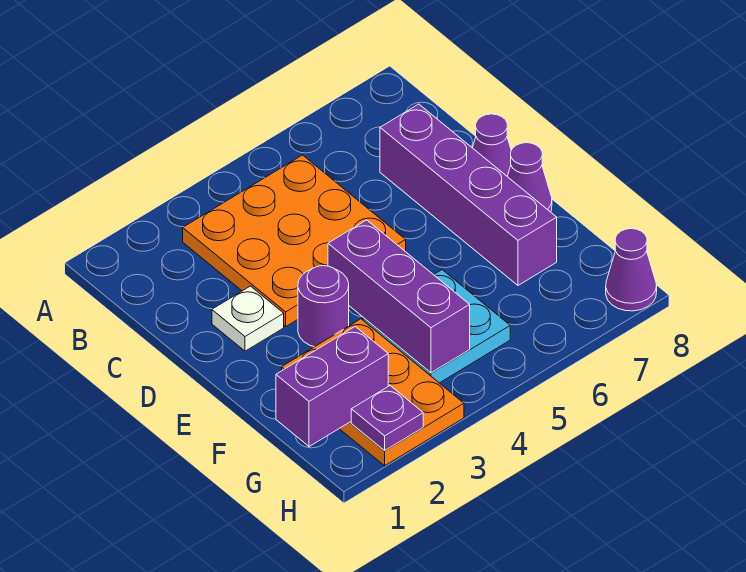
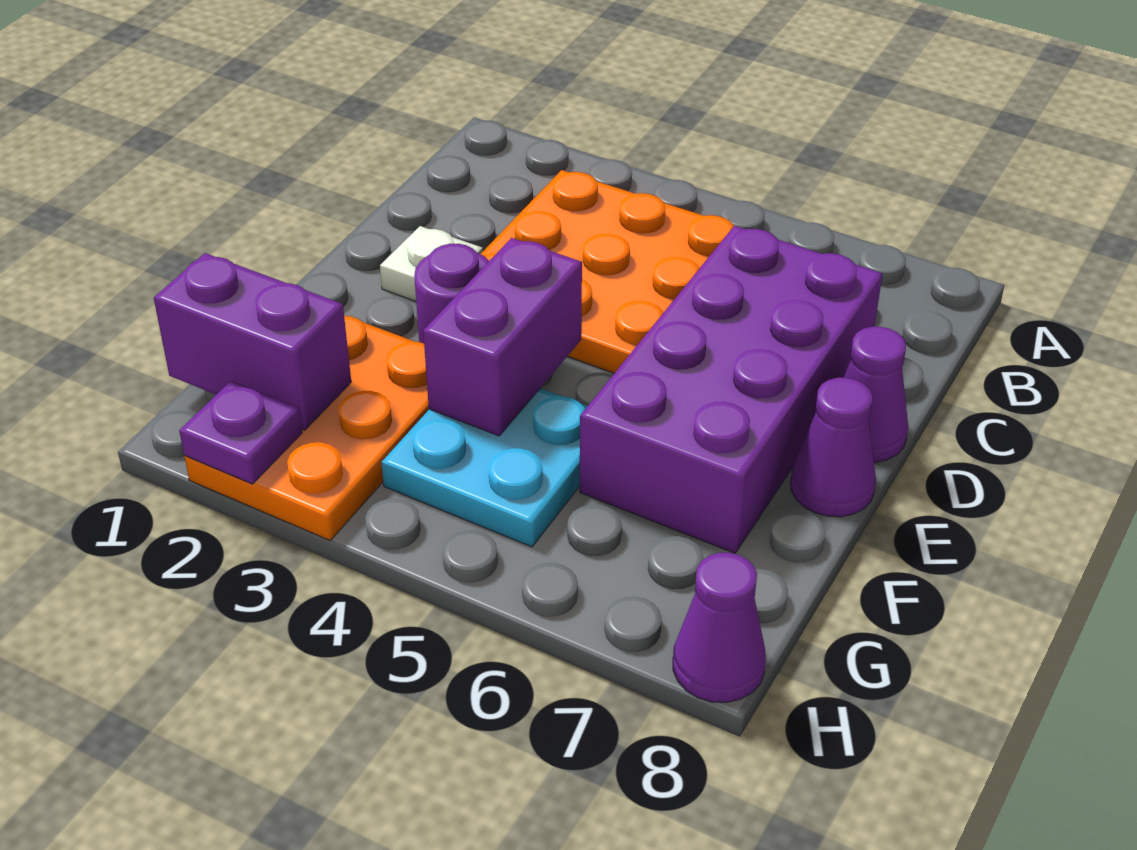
purple brick C7:F7 level 1 -> purple brick C6:F7 level 1
purple brick E4:G4 level 2 -> purple brick E4:F4 level 2

